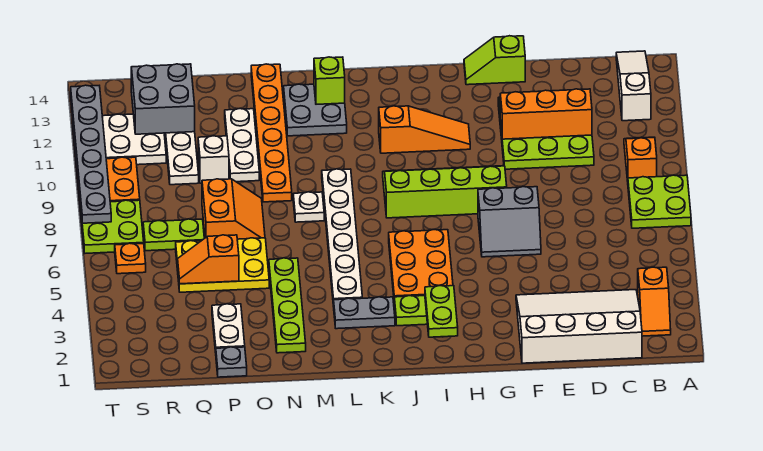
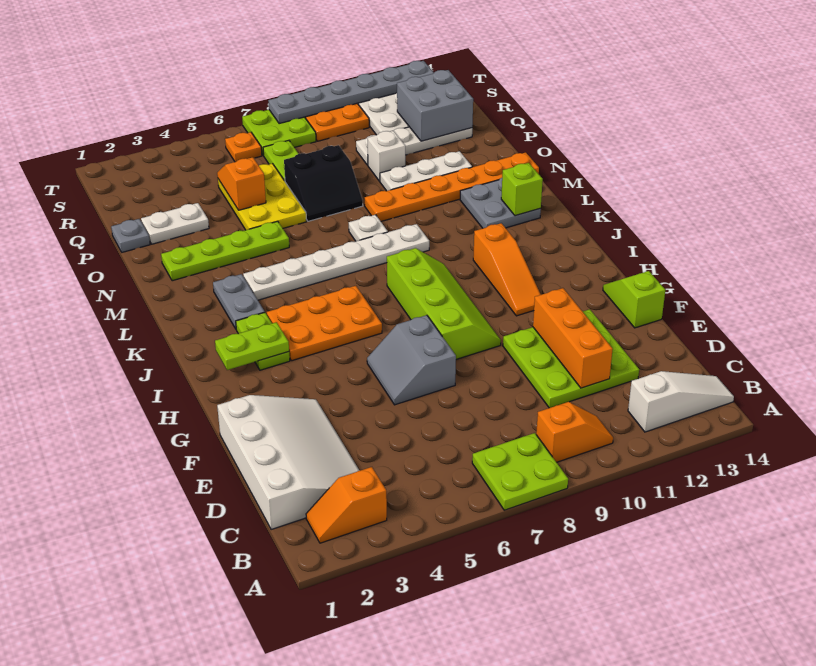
orange slope O7:P8 level 1 top P -> black slope O7:P8 level 1 top P

